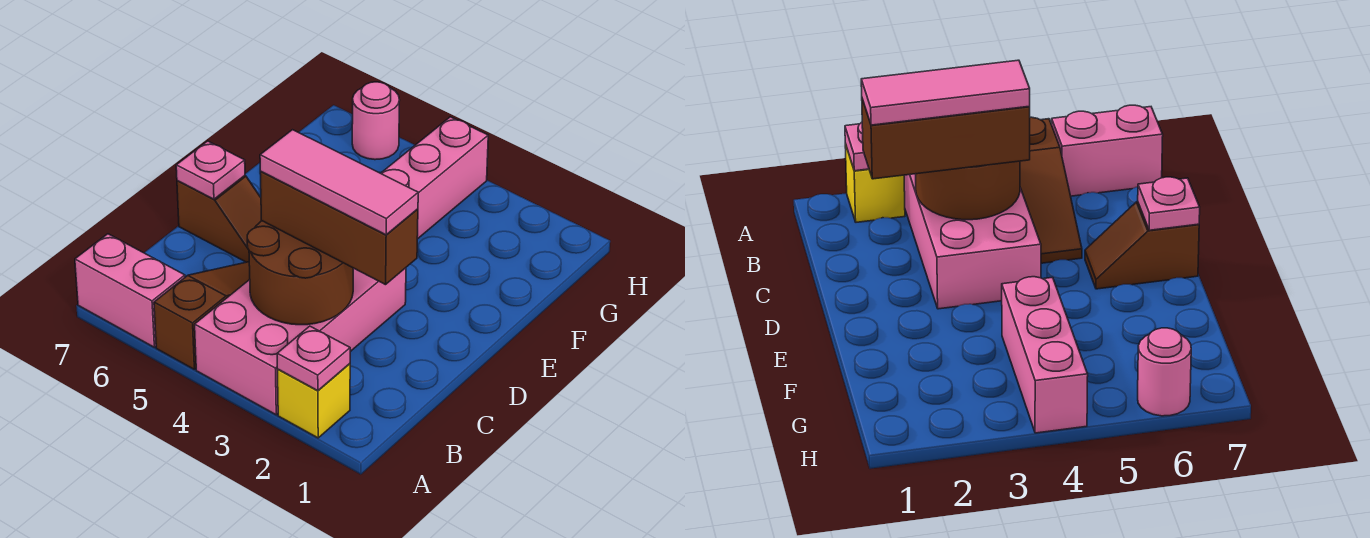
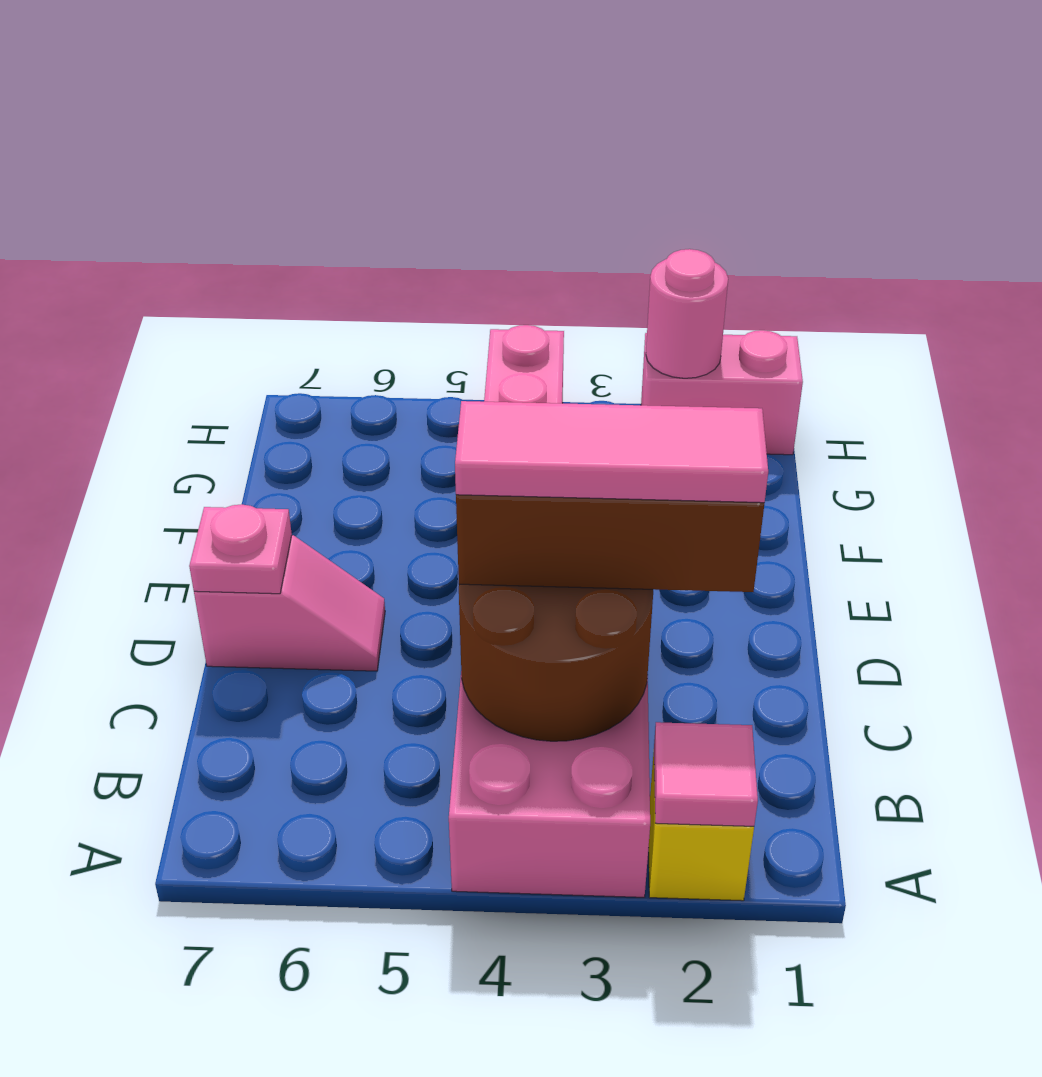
pink plate A2 level 2 -> pink tile A2 level 2
brown slope A5:C5 level 1 top A -> none
pink brick A6:A7 level 1 -> pink brick H1:H2 level 1
brown slope D6:D7 level 1 top 7 -> pink slope D6:D7 level 1 top 7
pink round brick H6 level 1 -> pink round brick H2 level 2

